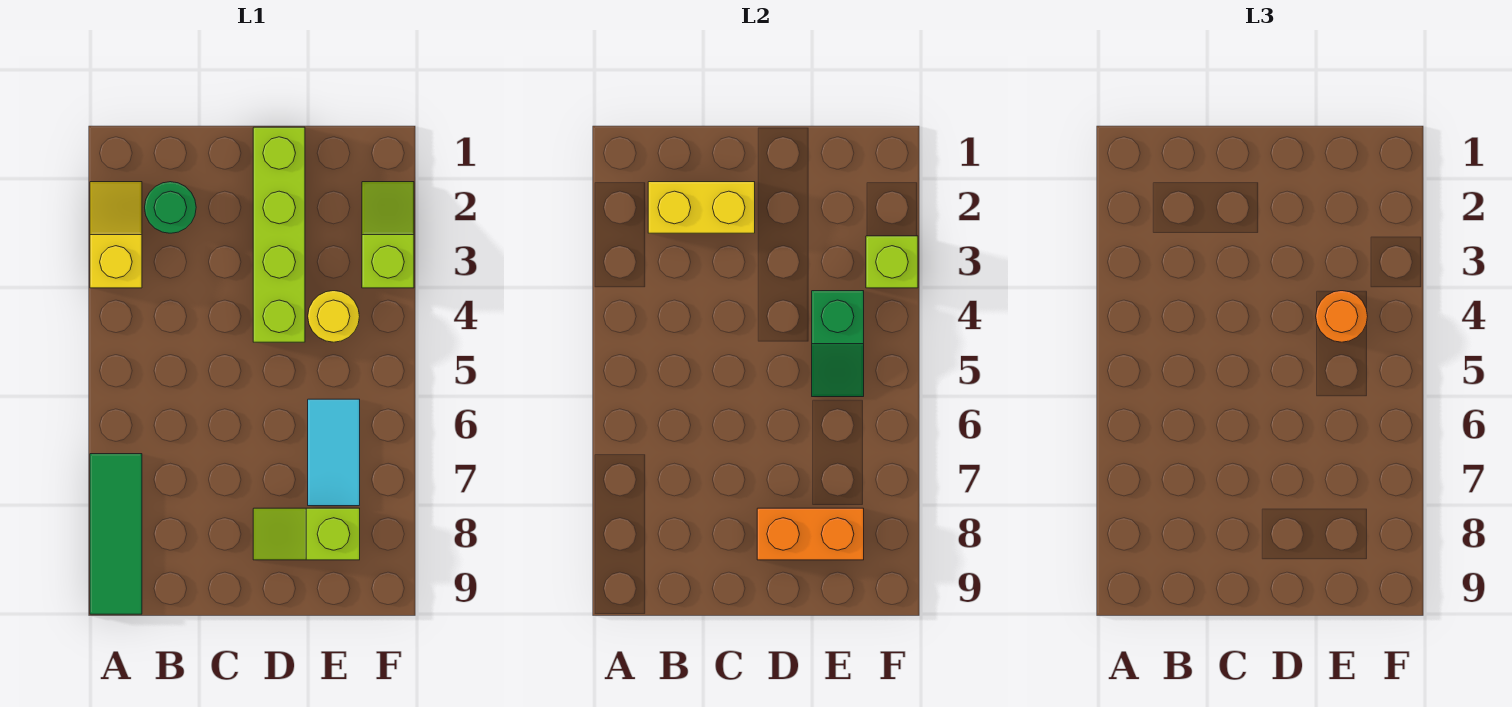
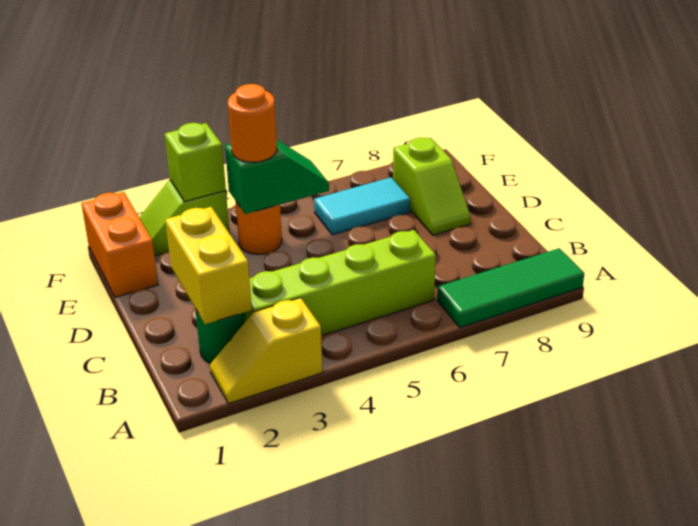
lime brick D1:D4 level 1 -> lime brick B3:B6 level 1
orange brick D8:E8 level 2 -> orange brick E1:F1 level 1
yellow round brick E4 level 1 -> orange round brick E4 level 1

